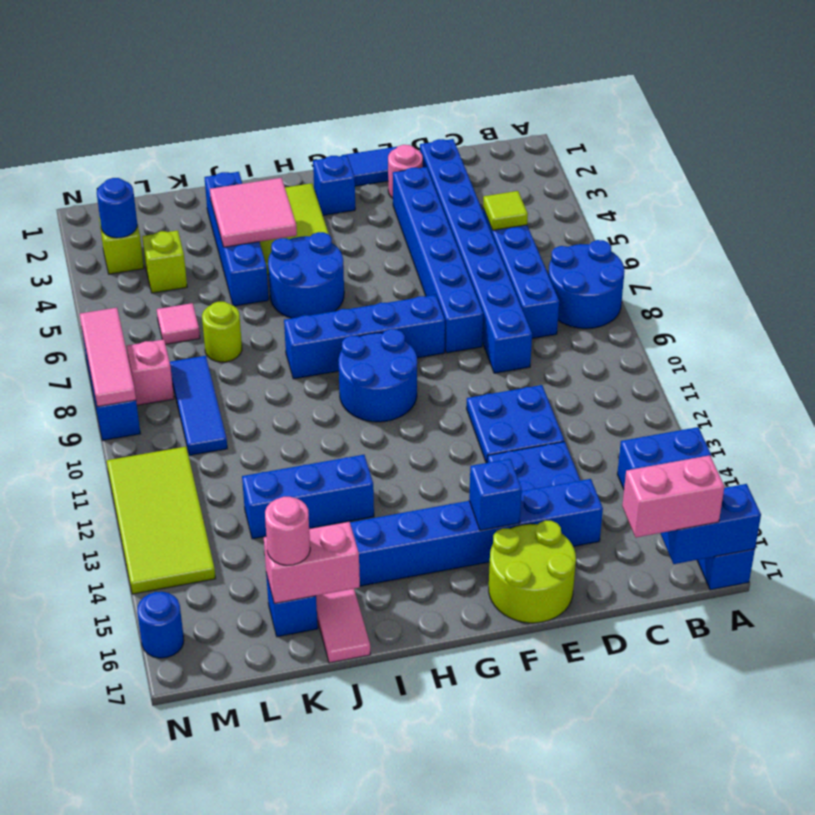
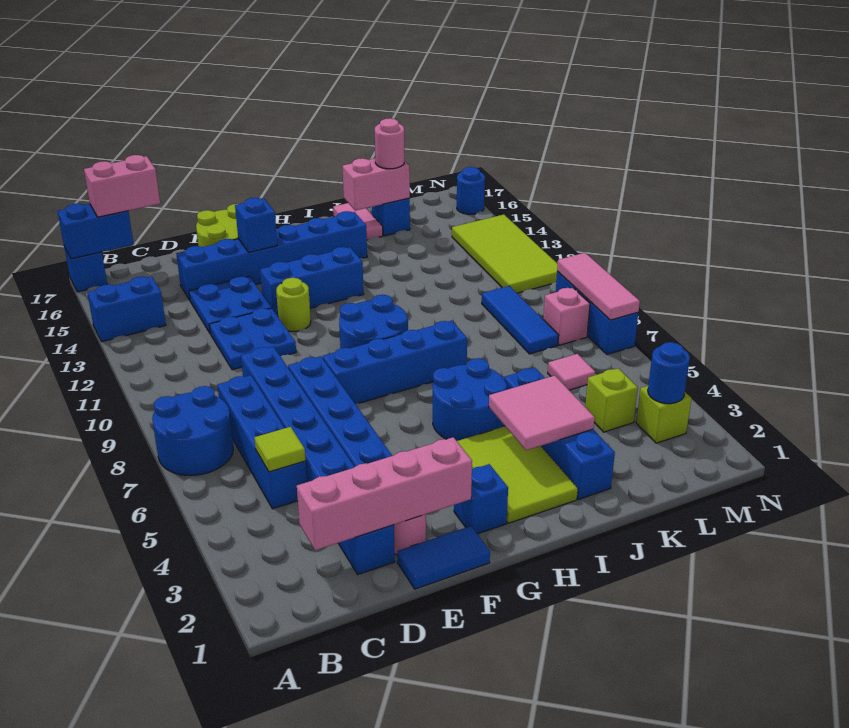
none -> pink brick C2:F2 level 2
blue brick I13:K13 level 1 -> blue brick F13:H13 level 1
lime round brick K7 level 1 -> lime round brick F12 level 1

